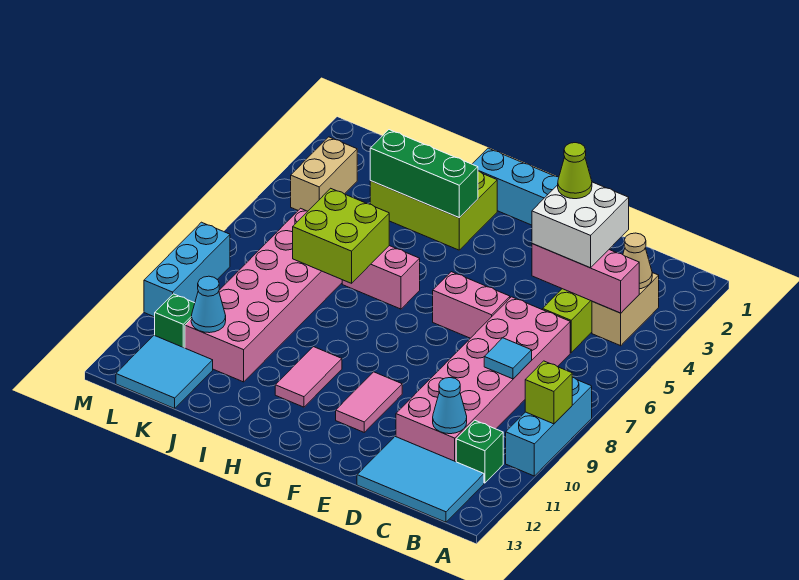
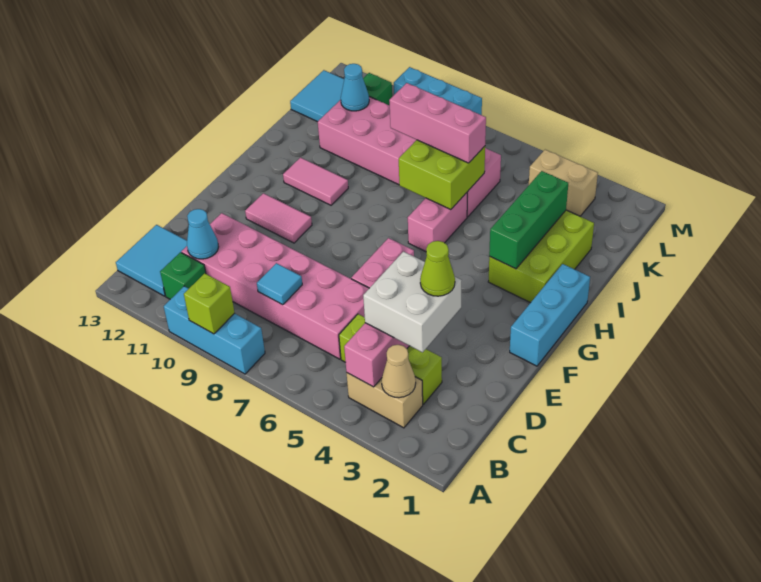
cyan tile B12:D13 level 1 -> cyan tile B12:C13 level 1
none -> pink brick J6:J8 level 3

